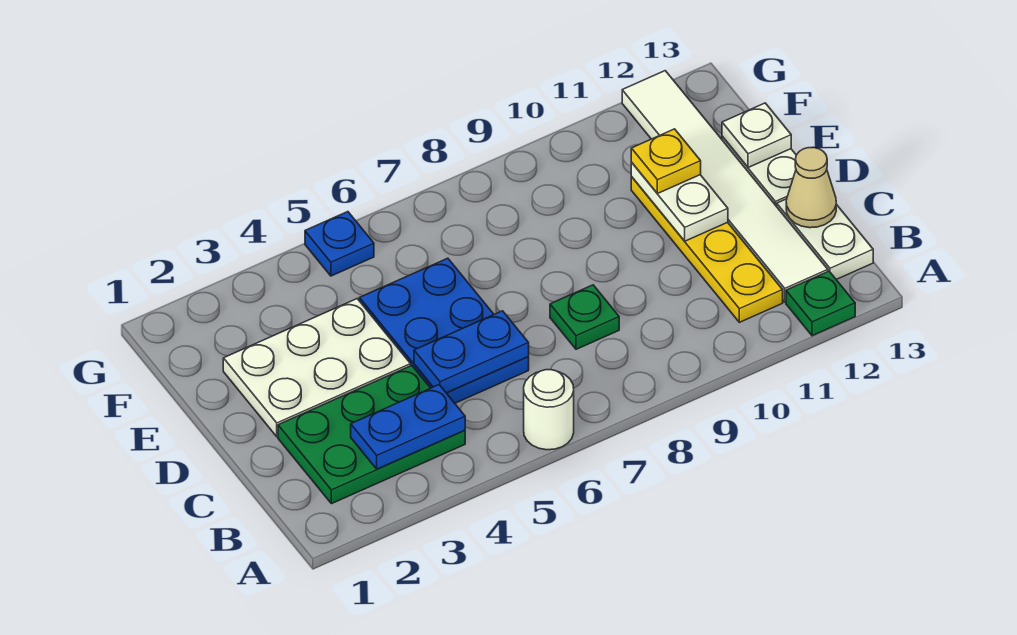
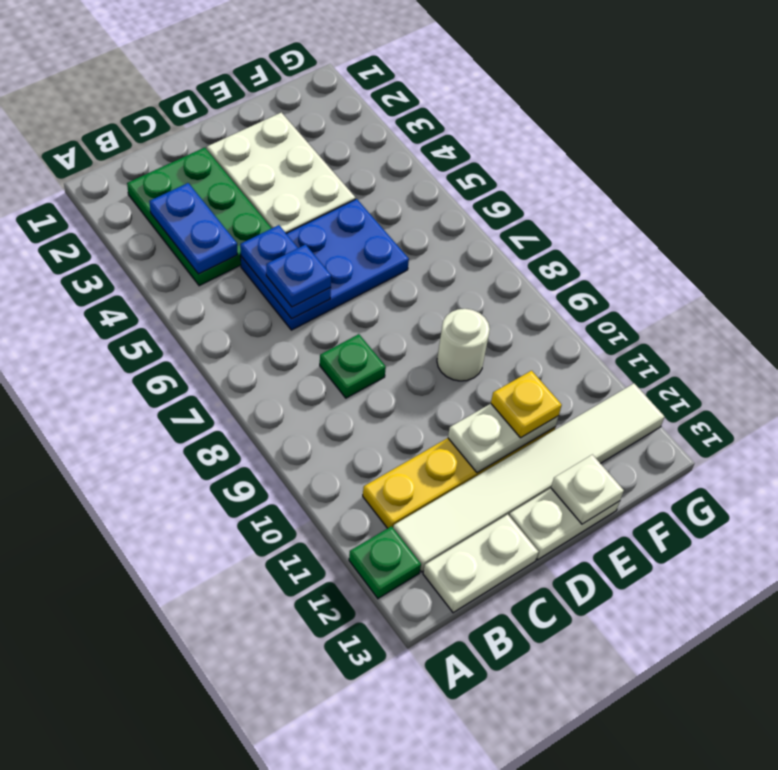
white round brick A6 level 1 -> white round brick E9 level 1
tan cone C13 level 2 -> none
blue plate G5 level 1 -> blue plate C6 level 3

